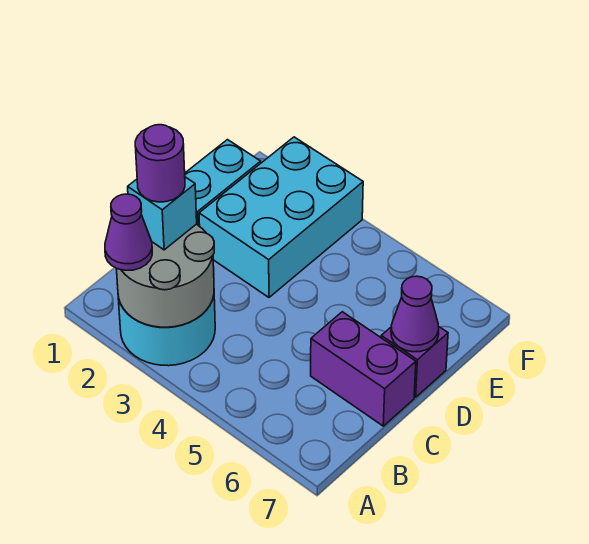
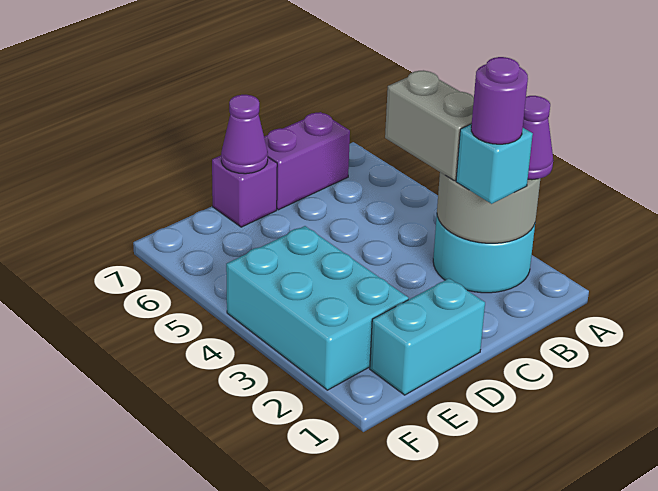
none -> grey brick B3:B4 level 3
purple brick C6:C7 level 1 -> purple brick B7:C7 level 1
cyan brick D2:F3 level 1 -> cyan brick E2:F4 level 1

